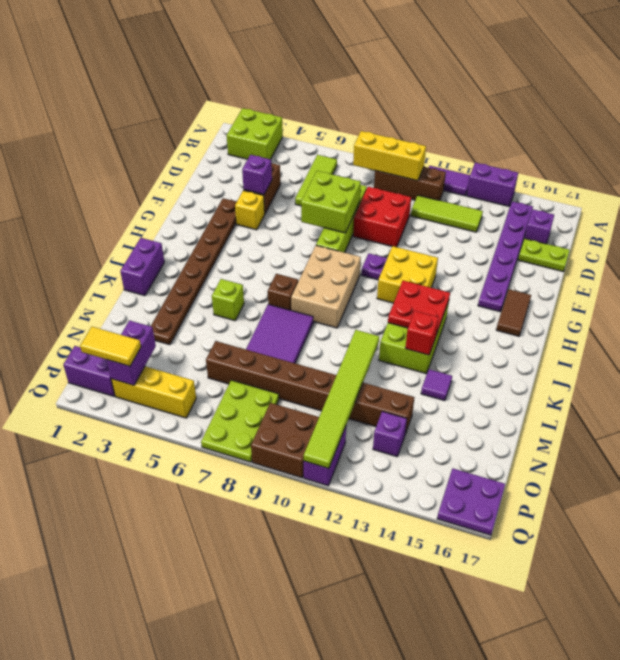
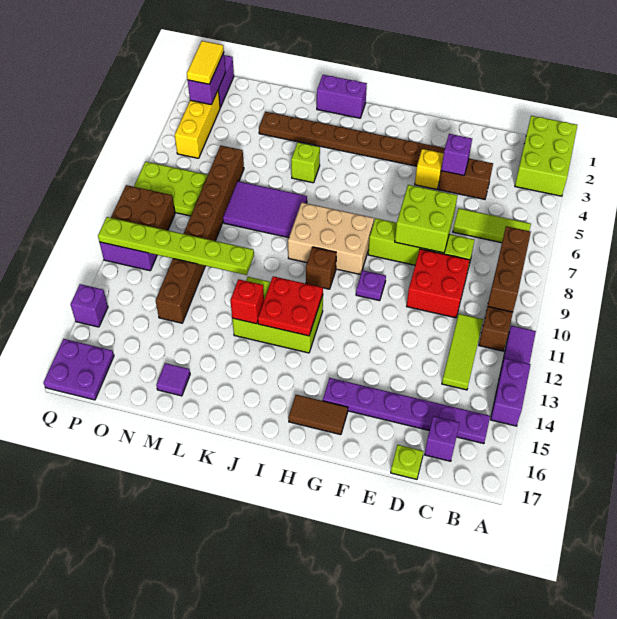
lime brick A2:B3 level 1 -> lime brick A1:B3 level 1
yellow brick B8:B10 level 2 -> brown brick B8:B10 level 2
lime plate D16:D17 level 1 -> lime plate D17 level 1
yellow brick G11:H12 level 1 -> none
brown brick J7 level 1 -> brown brick I10 level 1
lime tile L11:Q11 level 2 -> lime plate L11:Q11 level 2
purple tile L14 level 1 -> purple tile M16 level 1
purple brick O3:P3 level 2 -> purple brick P2:P3 level 2
purple brick O13 level 1 -> purple brick Q14 level 1

